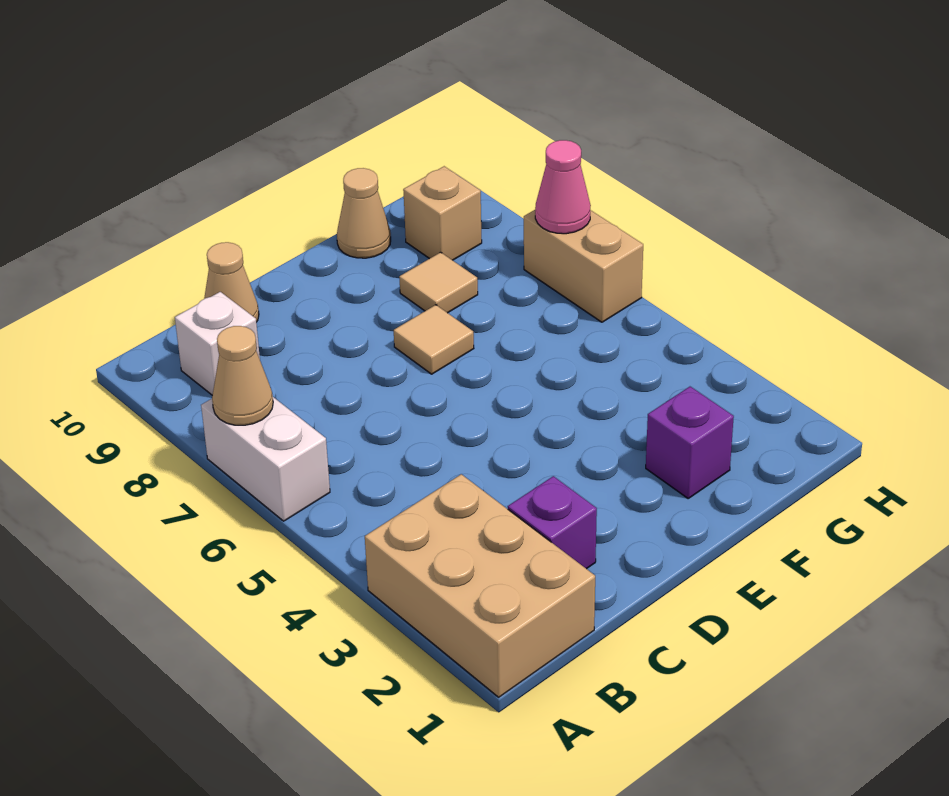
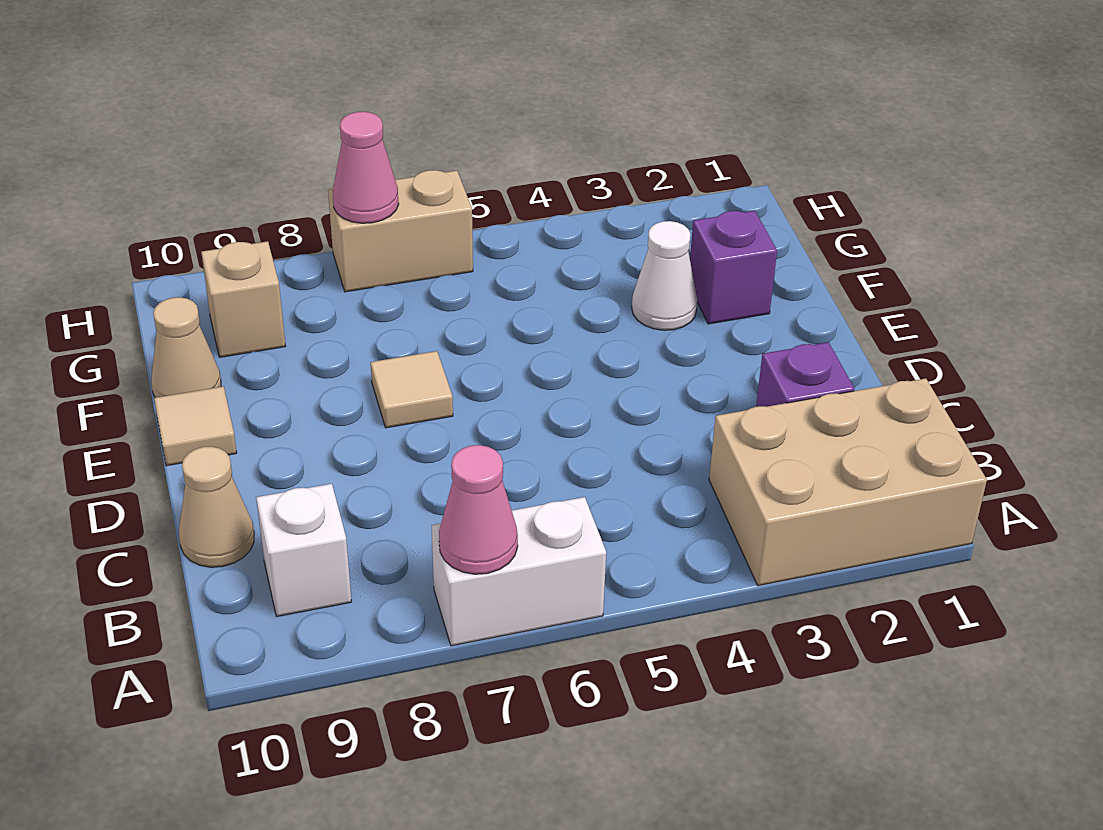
tan cone A7 level 2 -> pink cone A7 level 2
none -> white cone F3 level 1
tan tile F8 level 1 -> tan tile E10 level 1

